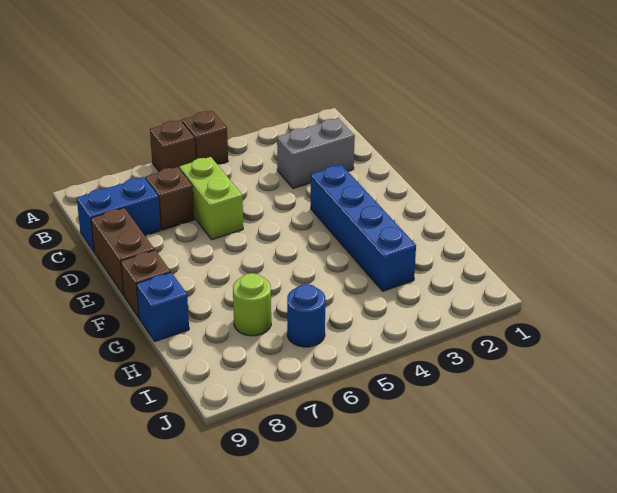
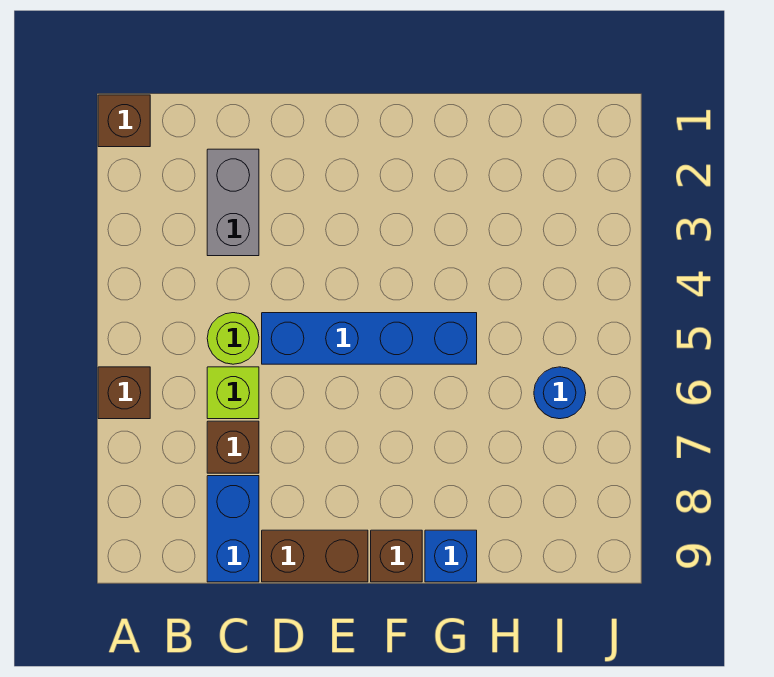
brown brick A5 level 1 -> brown brick A1 level 1
lime brick C6:D6 level 1 -> lime brick C6 level 1
blue brick E3:H3 level 1 -> blue brick D5:G5 level 1
lime round brick H7 level 1 -> lime round brick C5 level 1

